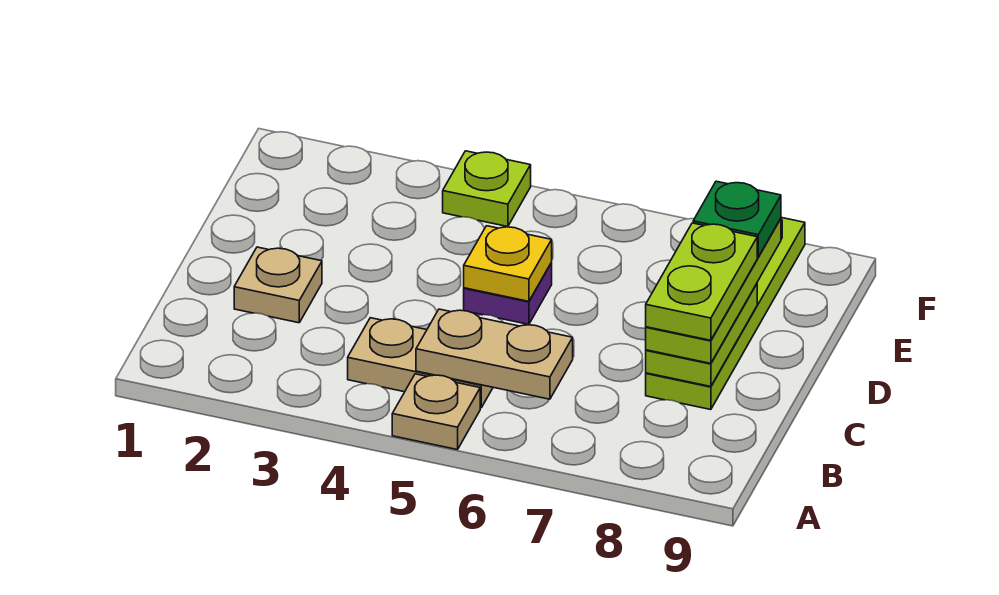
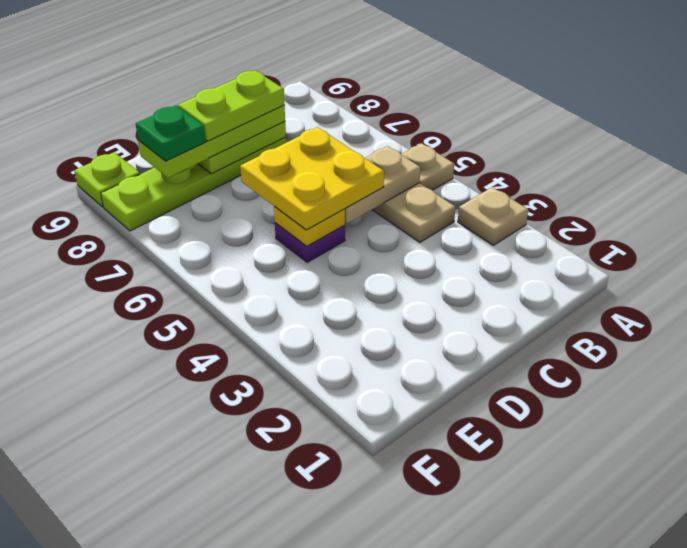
tan plate B5:B6 level 2 -> tan plate B5:C5 level 2
tan plate C2 level 1 -> tan plate A3 level 1
none -> yellow plate C5:D6 level 3
lime plate F4 level 1 -> lime plate F9 level 1

